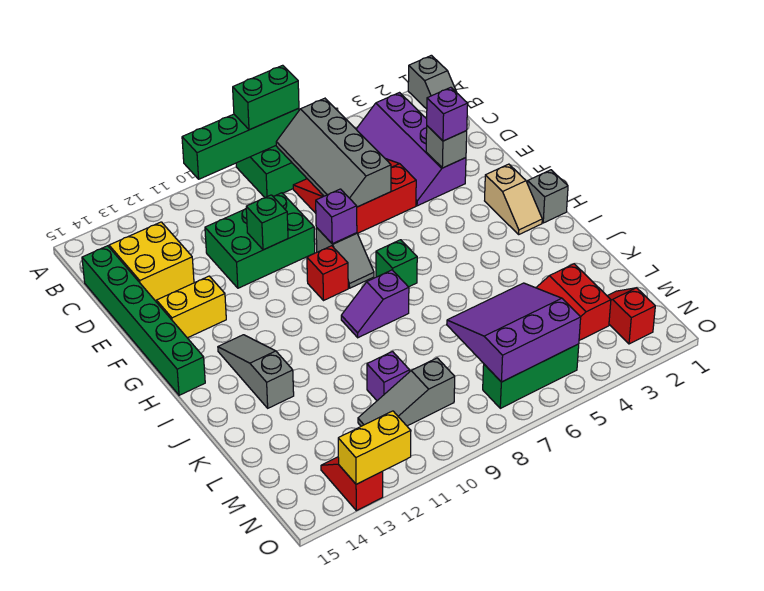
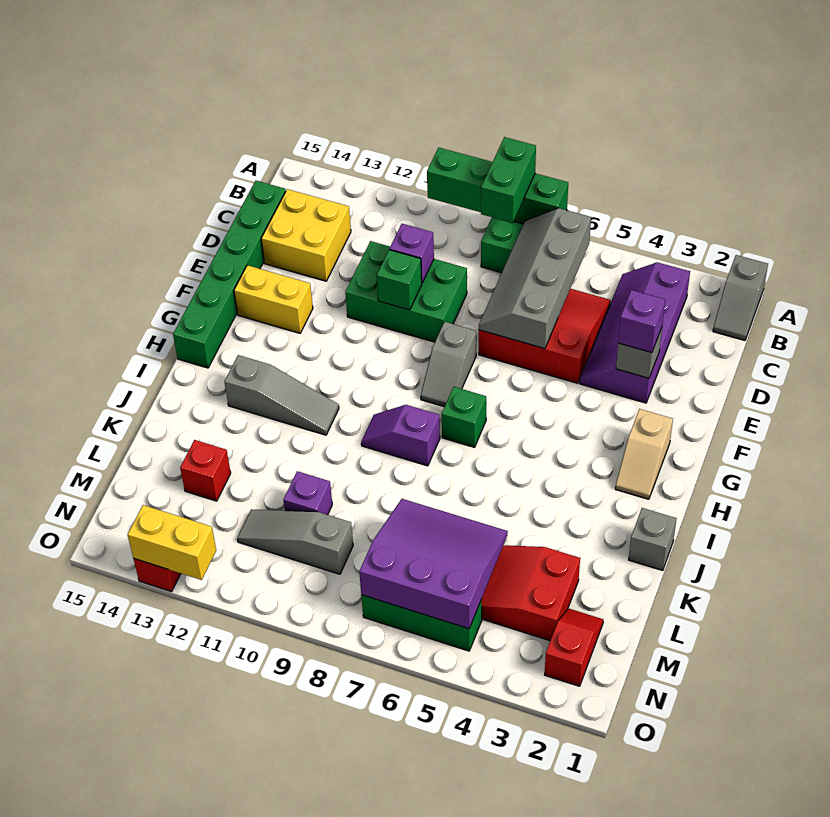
green brick A7:A8 level 3 -> green brick A8:B8 level 3
purple brick F8 level 2 -> purple brick D10 level 2
red brick G9 level 1 -> red brick L13 level 1
grey brick H1 level 1 -> grey brick J1 level 1
grey slope H13:J13 level 1 top J -> grey slope I11:I13 level 1 top 13

